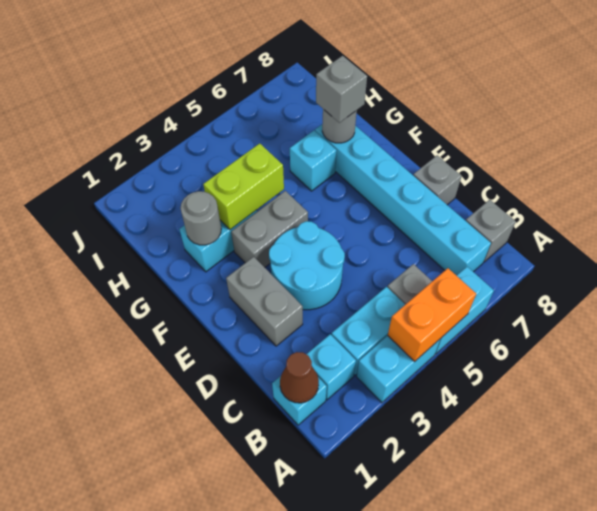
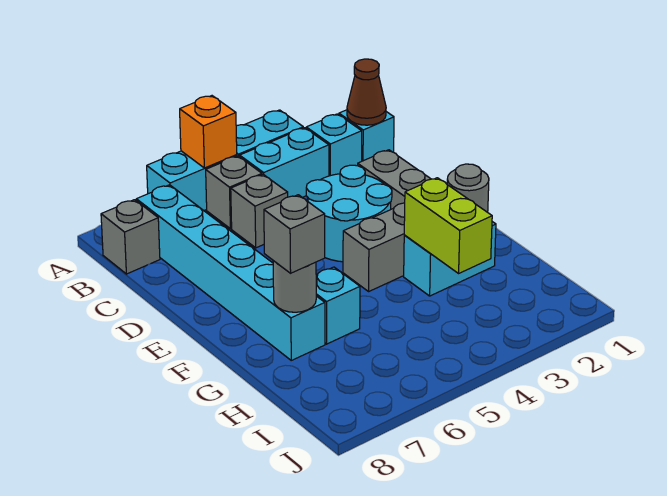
orange brick A4:A5 level 2 -> orange brick A5 level 2
grey brick D8 level 1 -> grey brick C5 level 1
lime brick G3:G4 level 2 -> lime brick G3:H3 level 2

